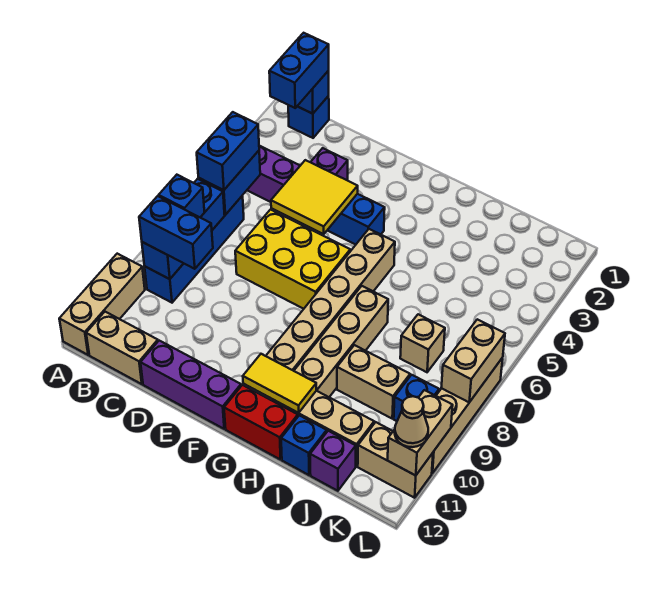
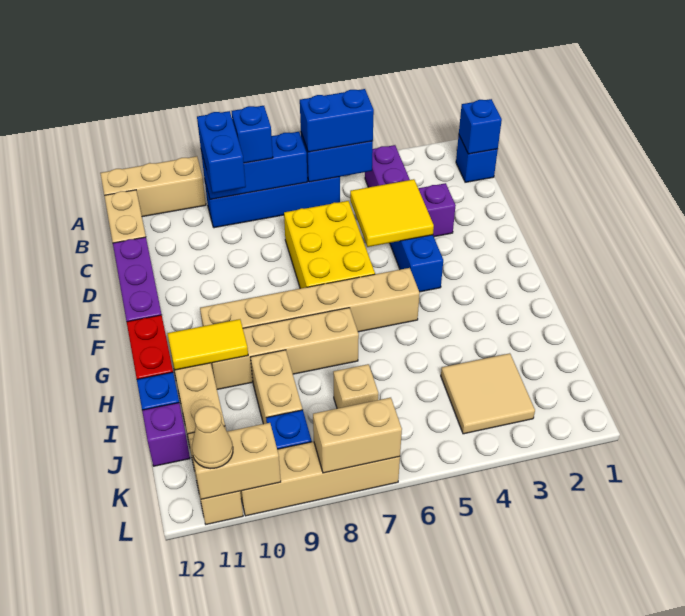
blue brick B1:B2 level 3 -> none
yellow tile G11:H11 level 2 -> yellow tile H10:H11 level 2
none -> tan tile J3:K4 level 1

